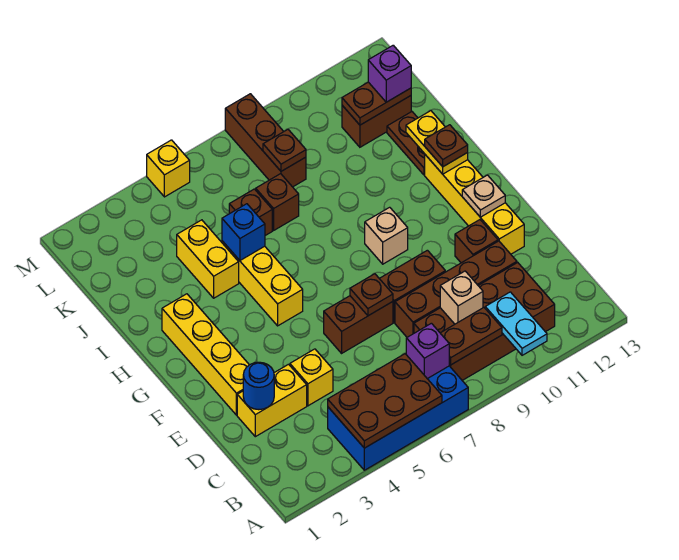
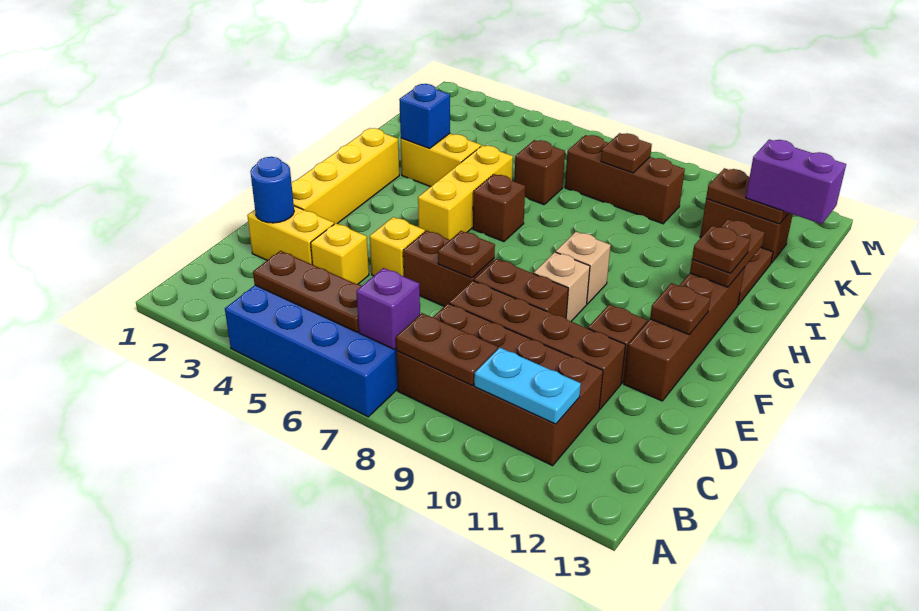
brown plate A4:B6 level 2 -> brown plate B4:B6 level 2
cyan plate A10:B10 level 2 -> cyan plate B10:B11 level 2
tan brick C9 level 2 -> tan brick F9 level 1
yellow brick E12:H12 level 1 -> brown brick E12:H12 level 1
tan plate F12 level 2 -> brown plate F12 level 2
yellow plate H12:I12 level 2 -> brown plate H12:I12 level 2
yellow brick I4:J4 level 1 -> yellow brick I3:I4 level 1
blue brick I5 level 2 -> blue brick I3 level 2
brown brick J7 level 1 -> brown brick H6 level 1
brown brick K8:M8 level 1 -> brown brick K7:K9 level 1
purple brick K12 level 3 -> purple brick K12:K13 level 3
yellow brick M5 level 1 -> yellow brick E5 level 1

